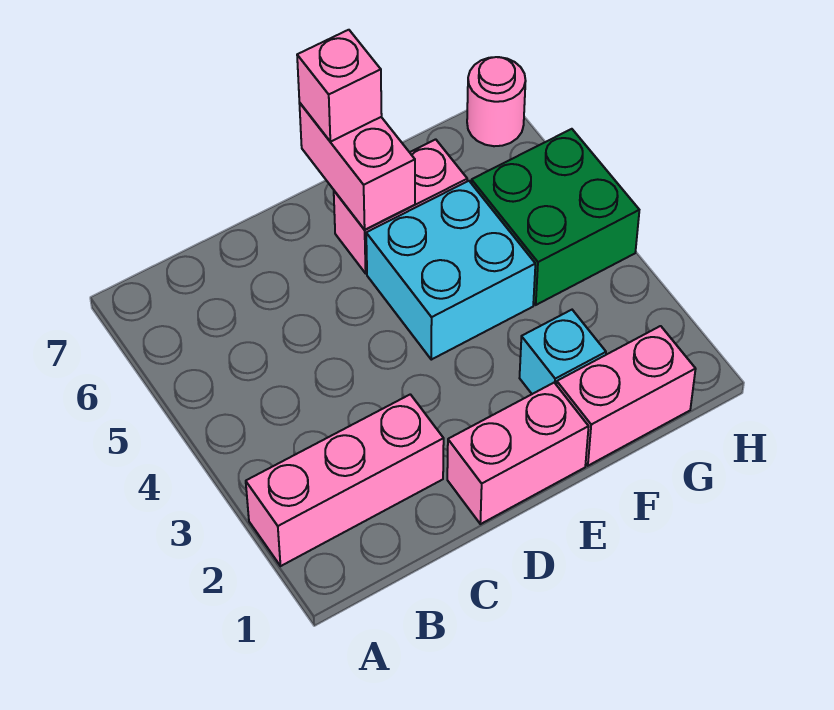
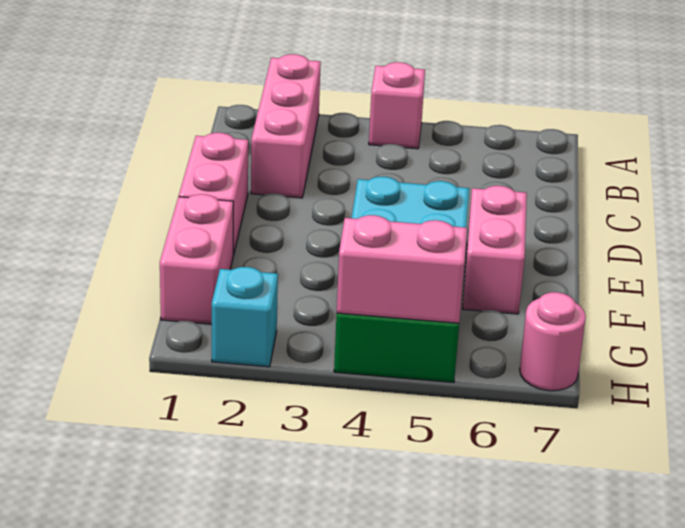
pink brick E6:E7 level 2 -> pink brick H4:H5 level 2
pink brick E7 level 3 -> pink brick A4 level 1
cyan brick F2 level 1 -> cyan brick H2 level 1

